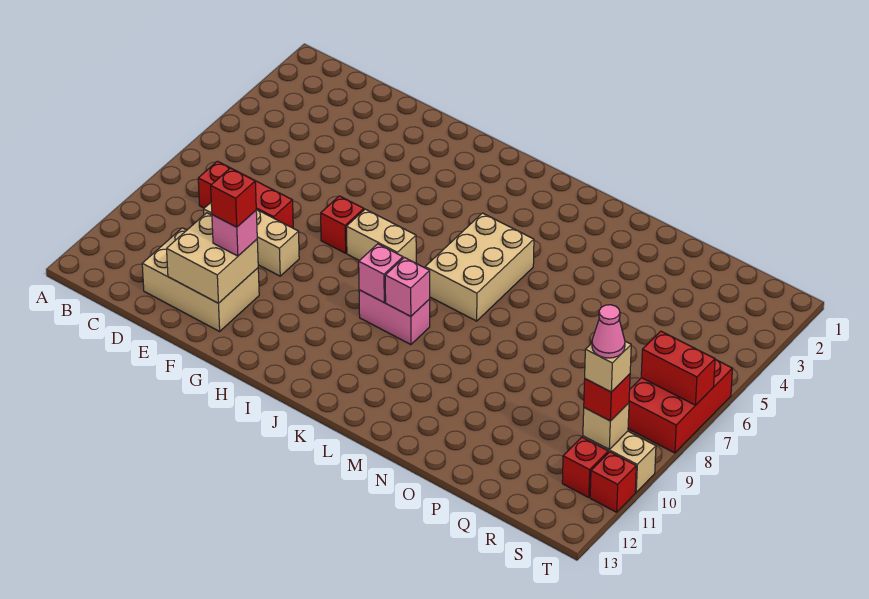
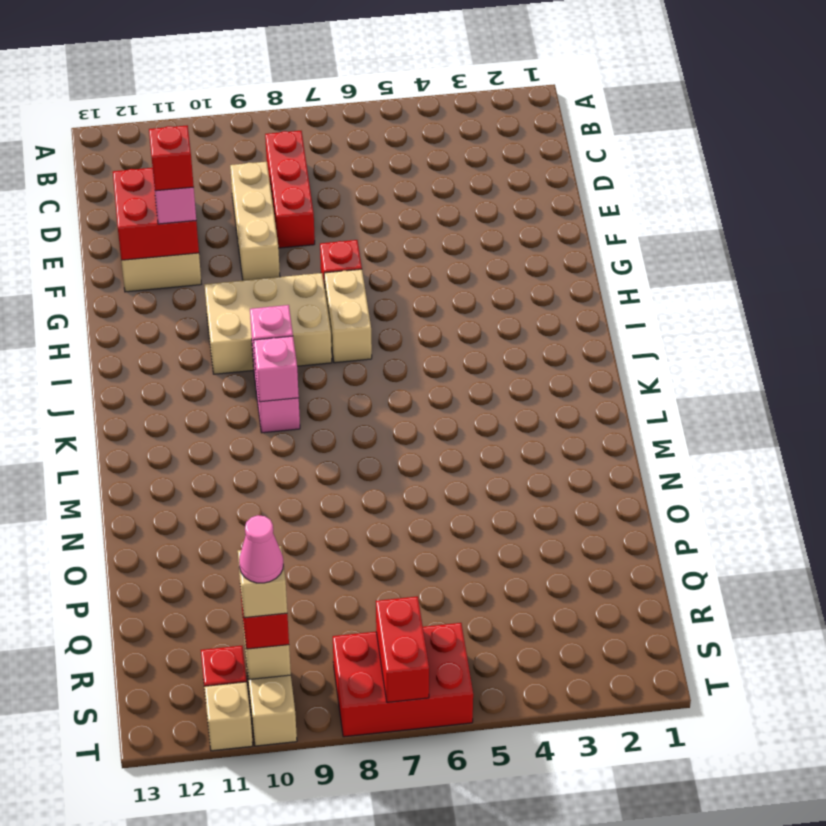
tan brick E11:F12 level 2 -> red brick E11:F12 level 2
tan brick K5:L7 level 1 -> tan brick H8:I10 level 1
red brick T11 level 1 -> tan brick T11 level 1

